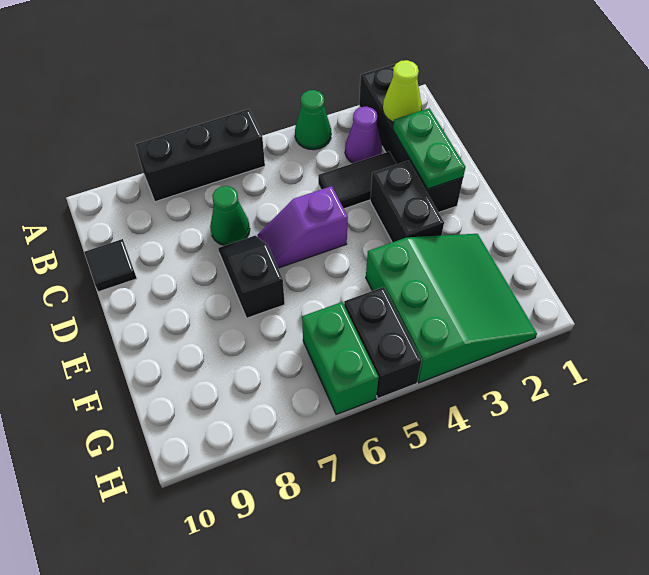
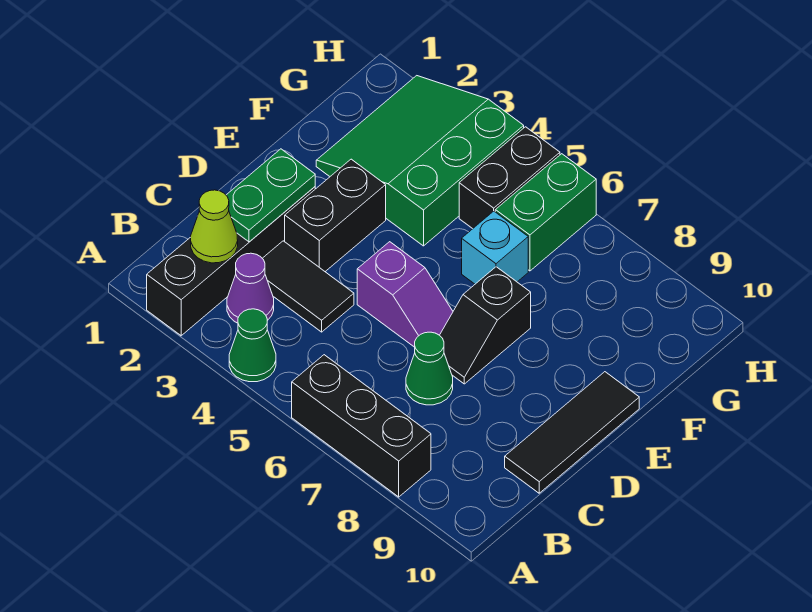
black tile C10 level 1 -> black tile C10:E10 level 1
none -> cyan brick F6 level 1

